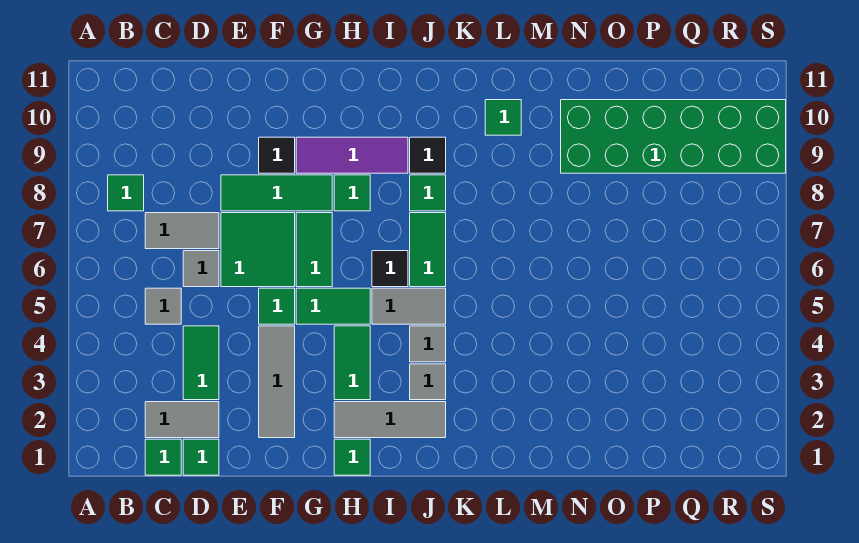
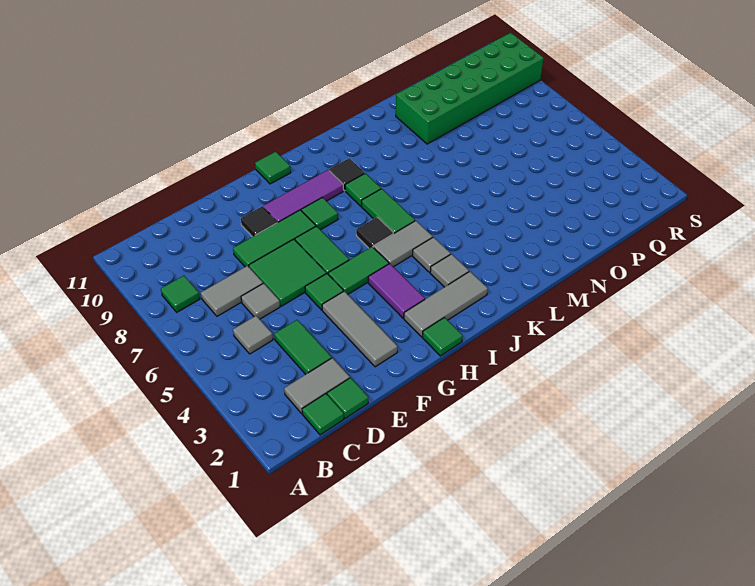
green tile H3:H4 level 1 -> purple tile H3:H4 level 1
green tile L10 level 1 -> green tile H11 level 1

